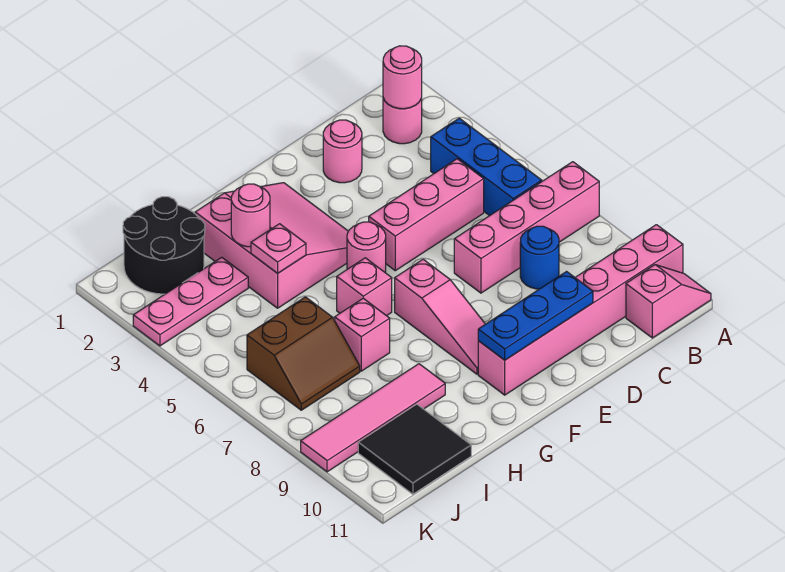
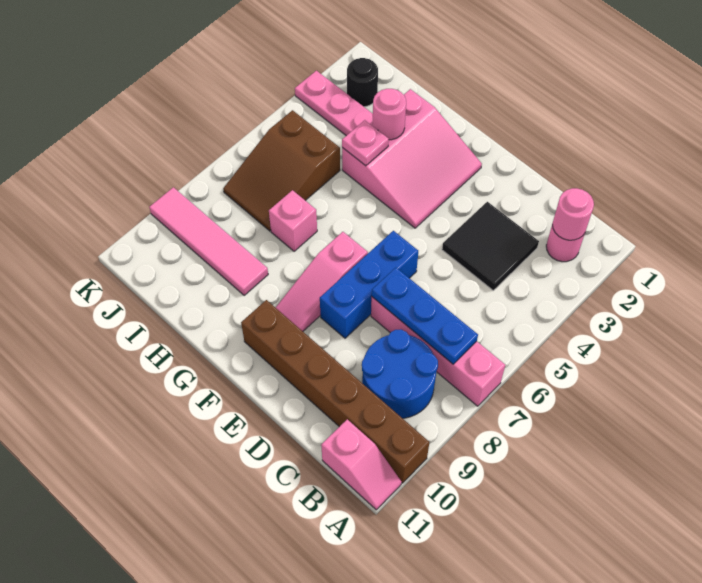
pink brick A10:F10 level 1 -> brown brick A10:F10 level 1
blue brick B4:B6 level 1 -> blue brick E6:E8 level 1
pink brick C5:E5 level 1 -> none
blue round brick C8 level 1 -> blue round brick B8:C9 level 1
pink round brick D2 level 1 -> none
blue plate D10:F10 level 2 -> blue plate B7:D7 level 2
pink round brick F5 level 1 -> none
pink brick G6 level 1 -> none
black round brick I1:J2 level 1 -> black round brick J2 level 1
brown slope I6:J7 level 1 top 6 -> brown slope I5:J7 level 1 top 5
black tile I10:J11 level 1 -> black tile C3:D4 level 1

